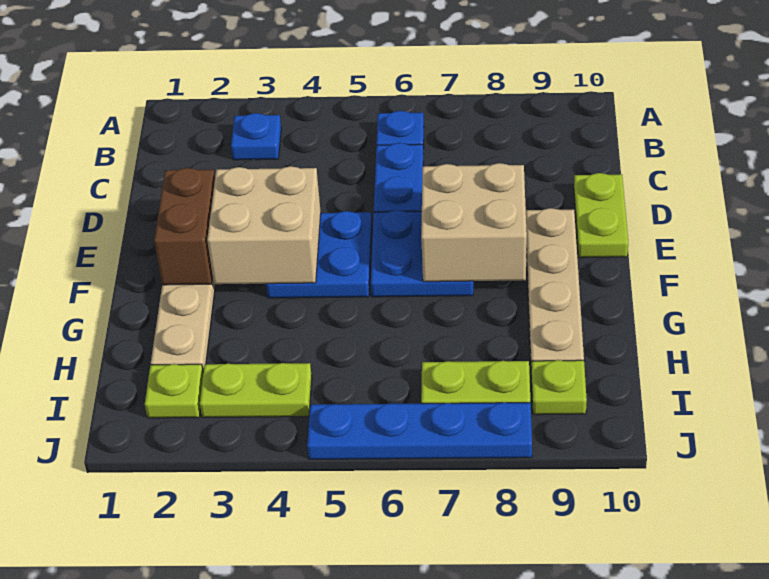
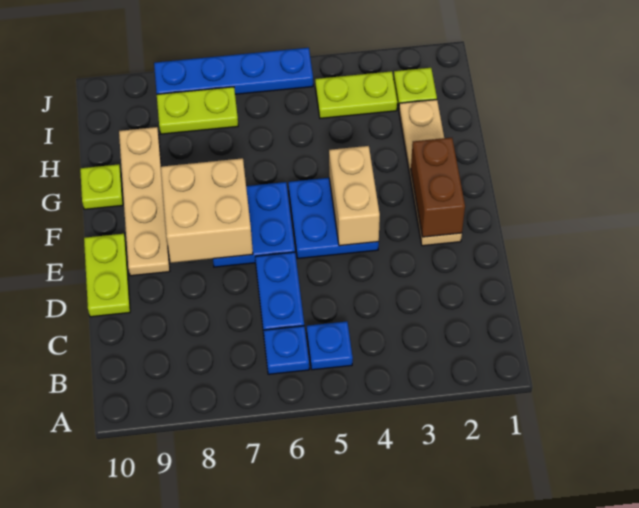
blue plate B3 level 1 -> blue plate B5 level 1
tan brick E3:F4 level 2 -> tan brick E4:F4 level 2
lime plate I9 level 1 -> lime plate G10 level 1

